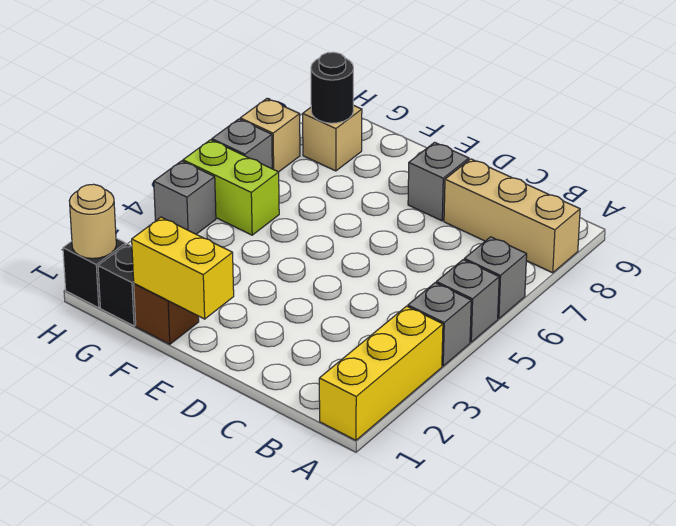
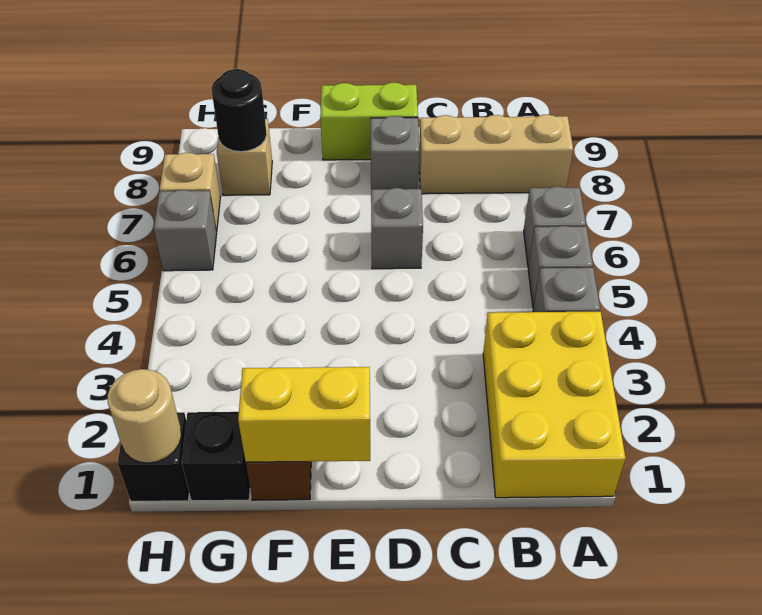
yellow brick A1:A3 level 1 -> yellow brick A1:B3 level 1
lime brick G5:H5 level 1 -> lime brick D9:E9 level 1
grey brick H4 level 1 -> grey brick D6 level 1

